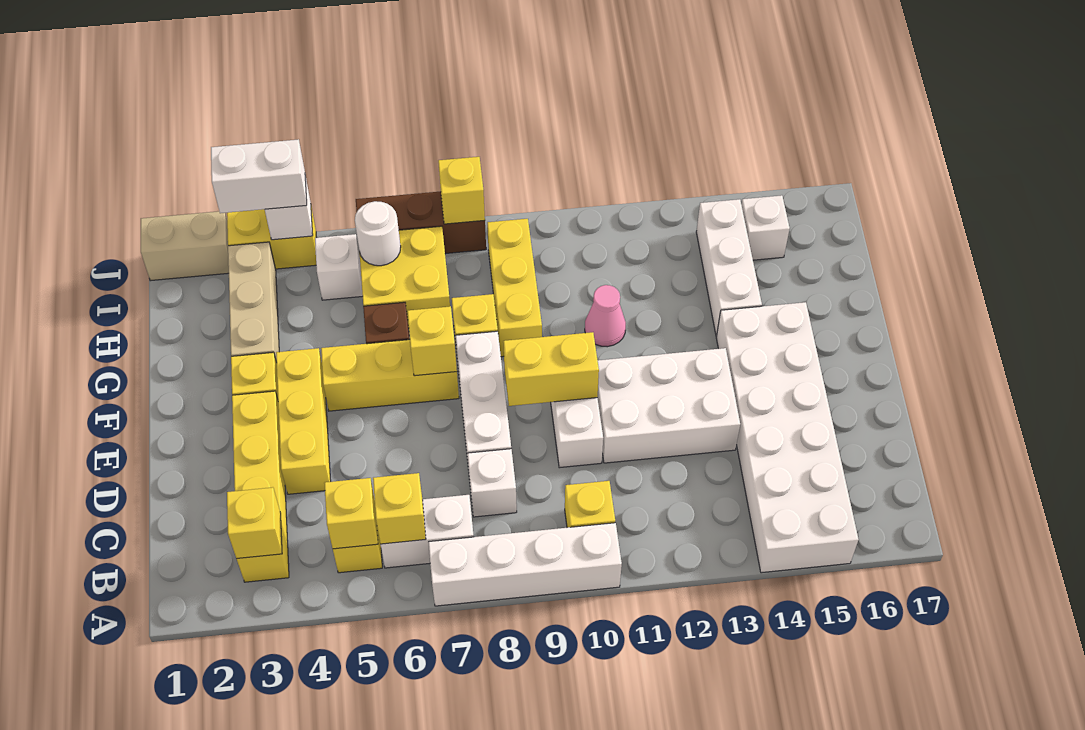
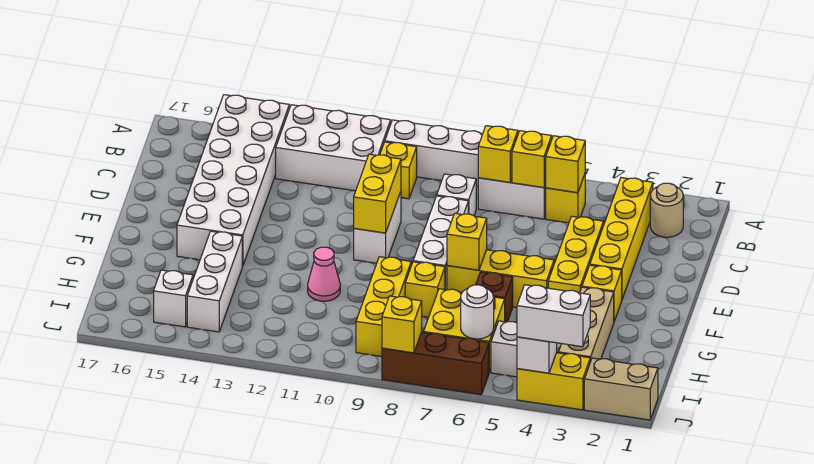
none -> tan round brick B2 level 1
yellow brick B3 level 2 -> yellow brick B7 level 2
white brick D11:E13 level 1 -> white brick A11:B13 level 1
yellow brick E9:E10 level 2 -> yellow brick D10:E10 level 2

